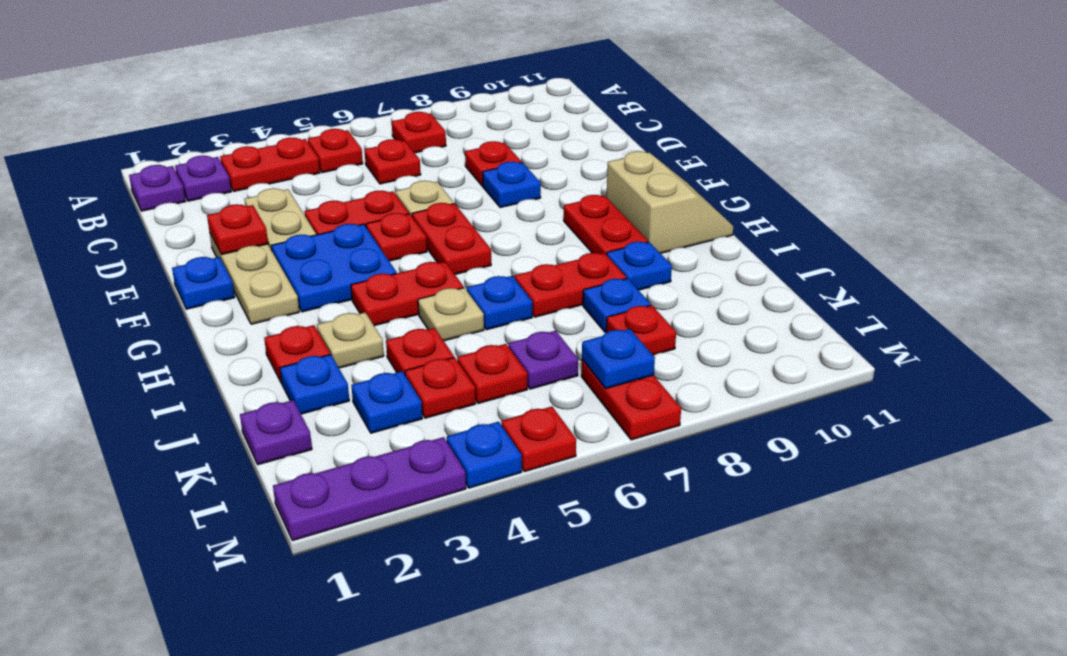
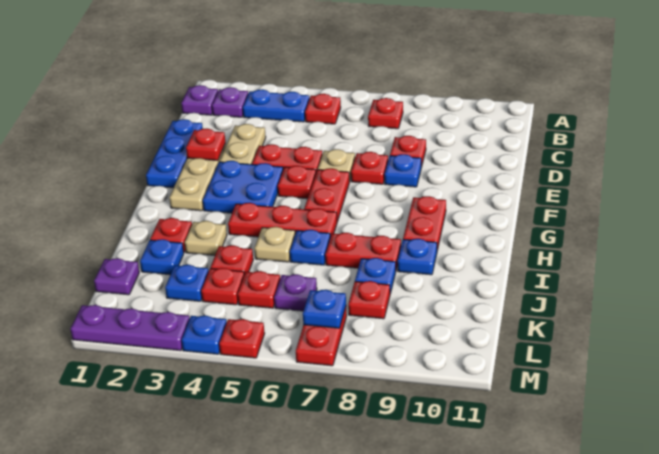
red plate B3:B4 level 1 -> blue plate B3:B4 level 1
red plate C6 level 1 -> red plate E7 level 1
blue plate F1 level 1 -> blue plate D1:F1 level 1
tan slope G10:H11 level 1 top 10 -> none
red plate H4:H5 level 1 -> red plate H4:H6 level 1

